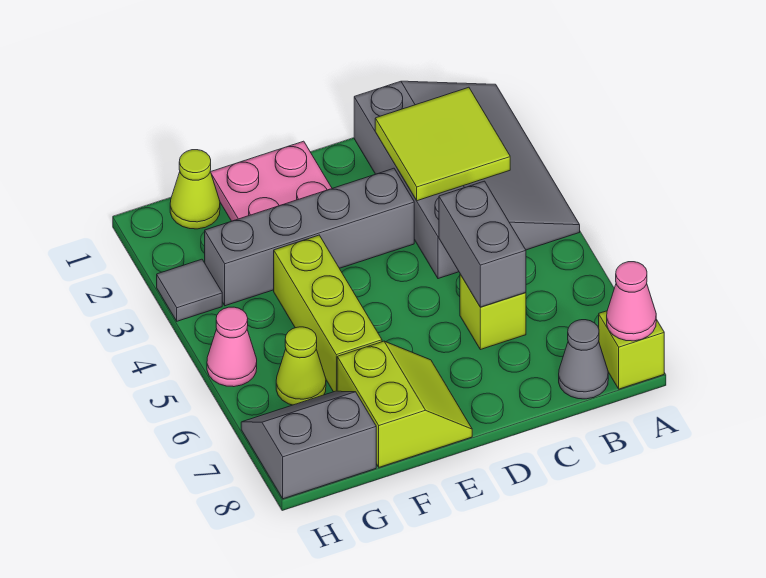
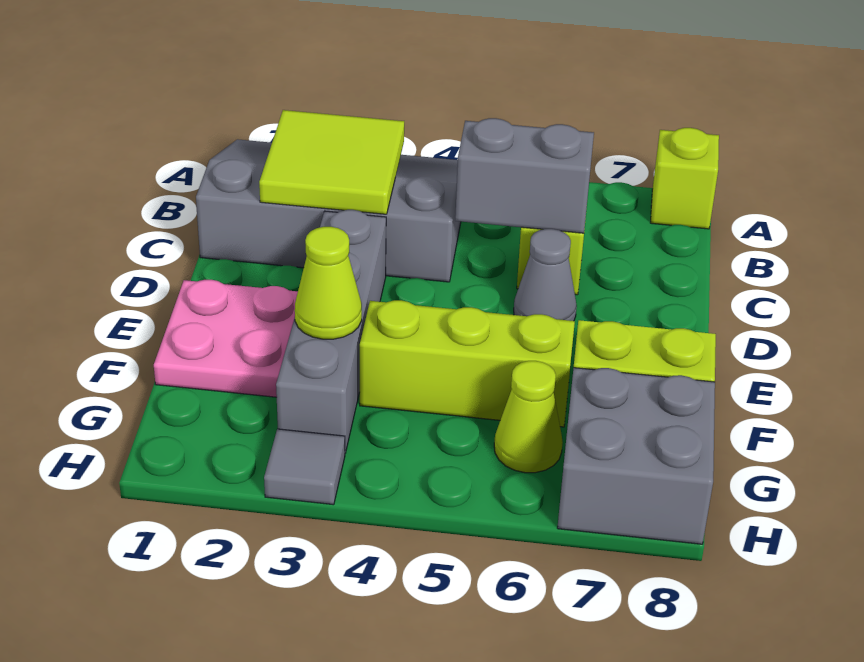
pink cone A8 level 2 -> none
grey cone B8 level 1 -> grey cone D6 level 1
lime cone G1 level 1 -> lime cone F3 level 2
grey slope G7:H8 level 1 top 8 -> grey brick G7:H8 level 1
pink cone H5 level 1 -> none

